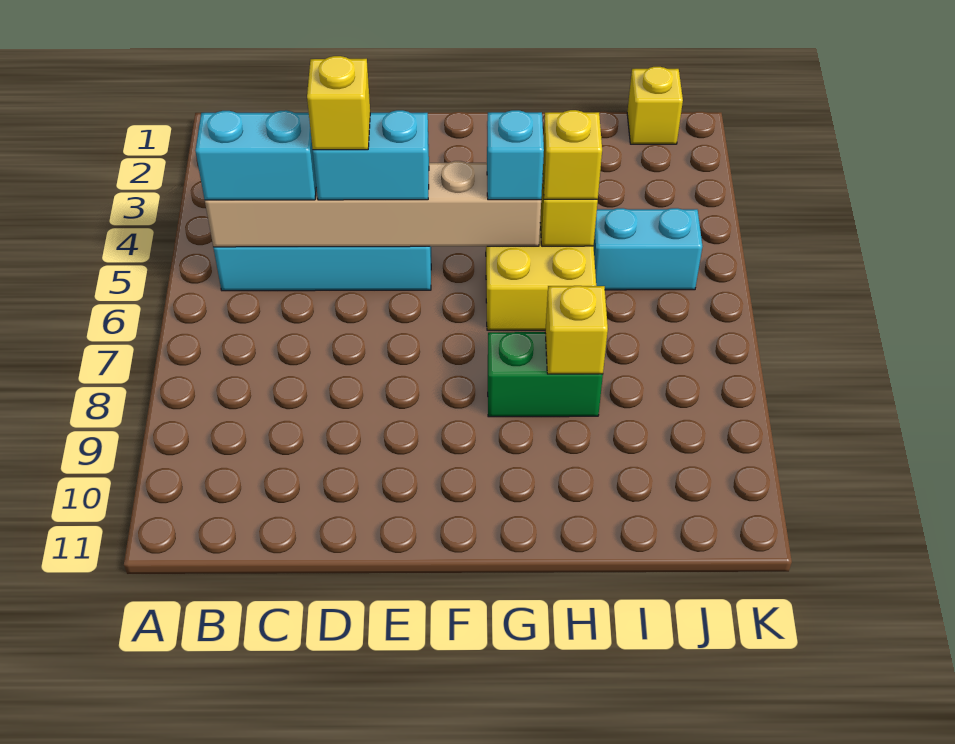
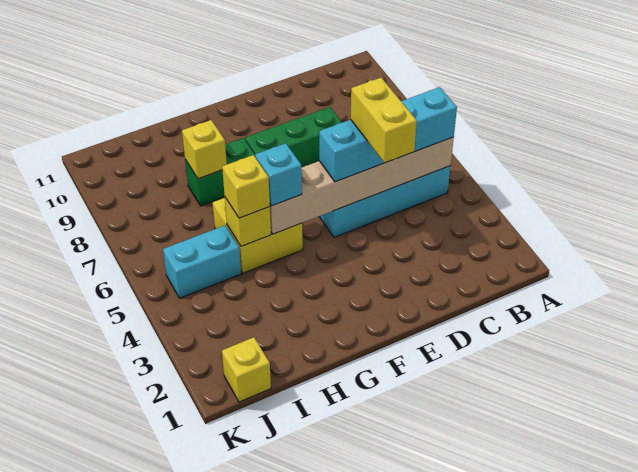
yellow brick D5 level 4 -> yellow brick D4:D5 level 4
none -> green brick D8:F8 level 1

